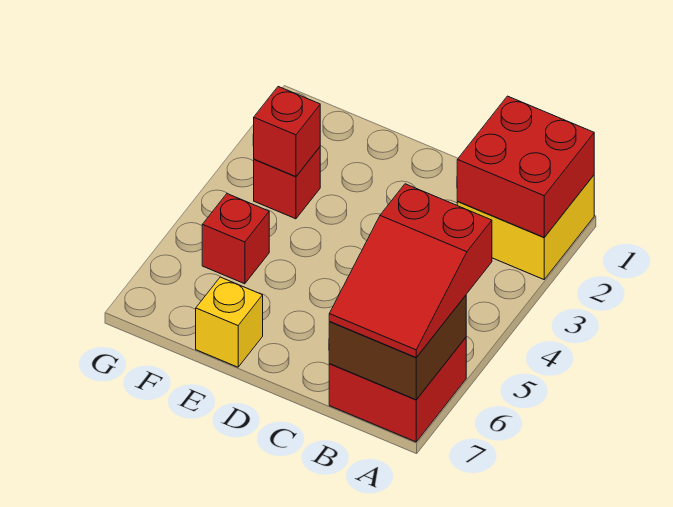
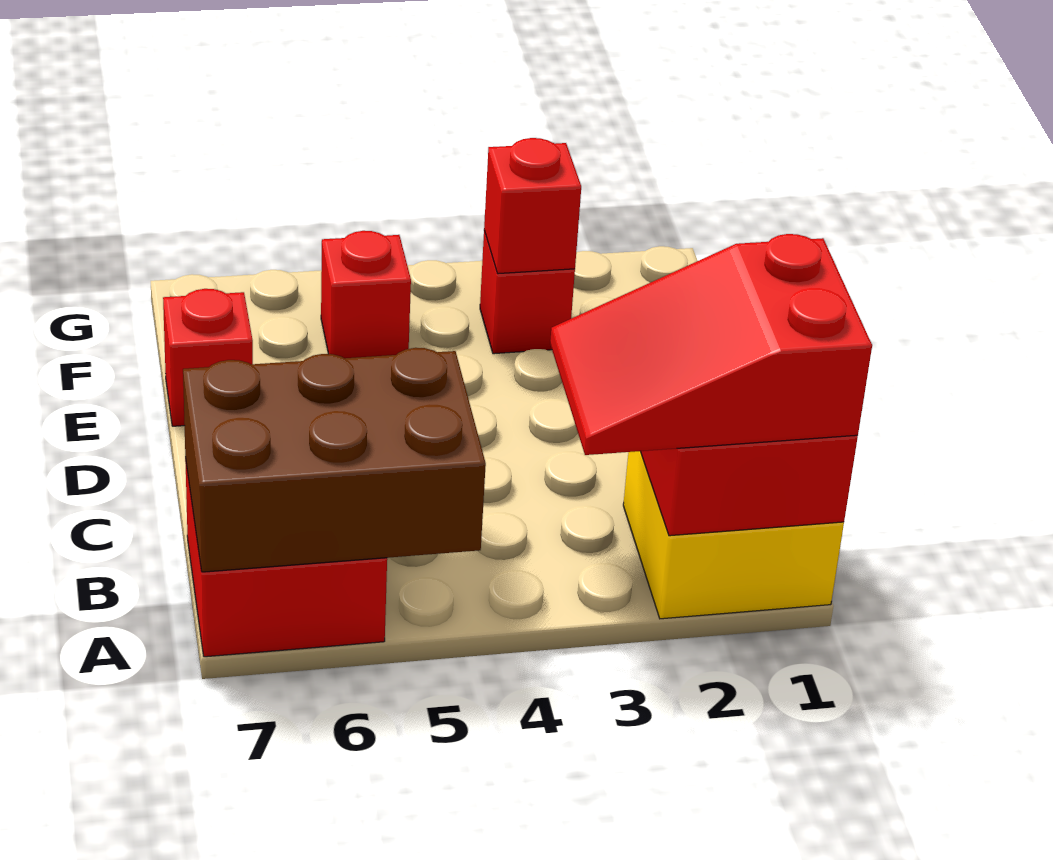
red slope A5:B7 level 3 top 5 -> red slope A1:B3 level 3 top 1
brown brick A6:B7 level 2 -> brown brick A5:B7 level 2
yellow brick E7 level 1 -> red brick E7 level 1

